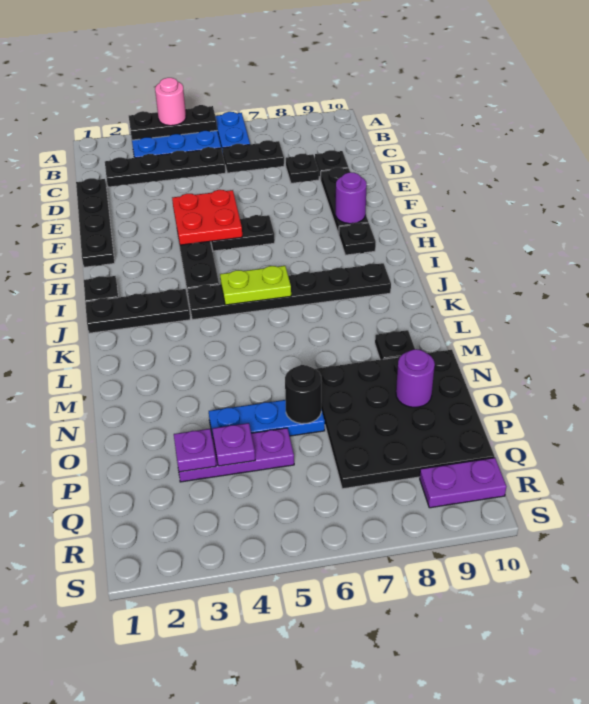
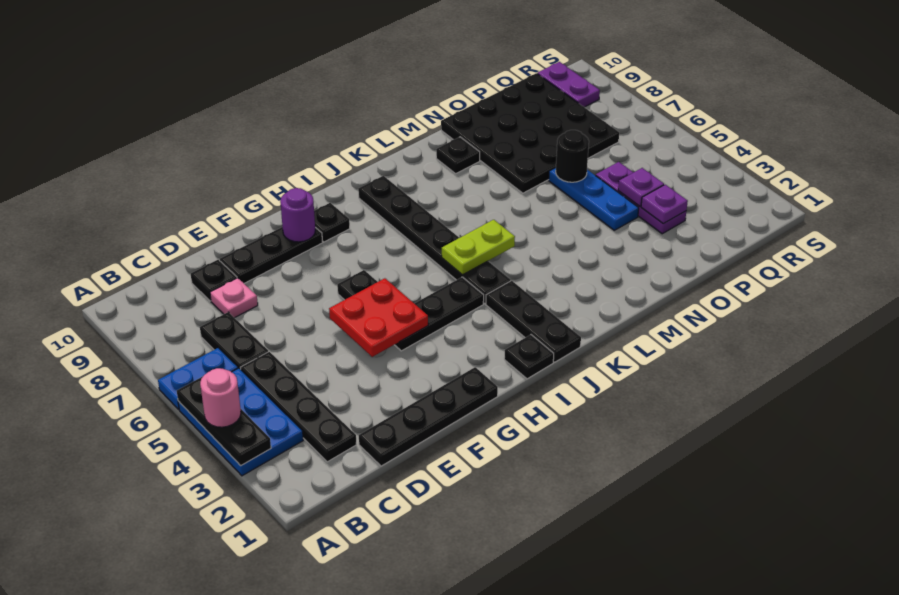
black plate D8 level 1 -> pink plate D8 level 1
lime plate J5:J6 level 2 -> lime plate J5:K5 level 2
purple round brick O9 level 2 -> none

